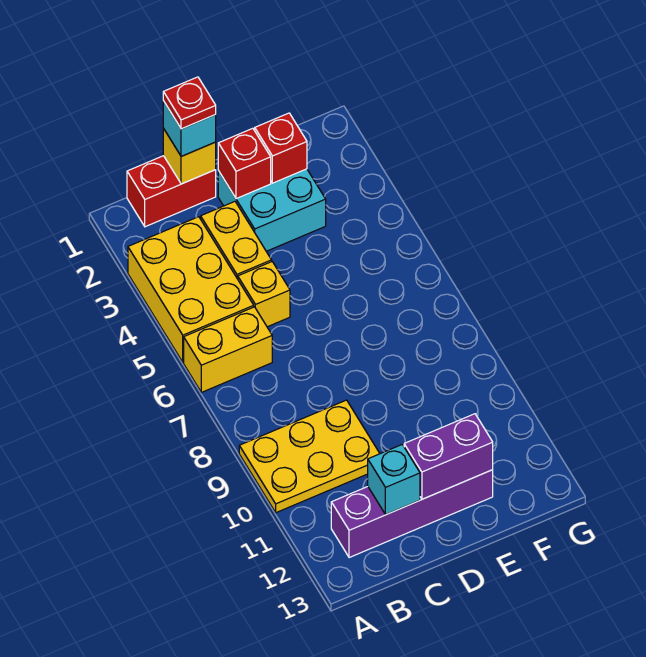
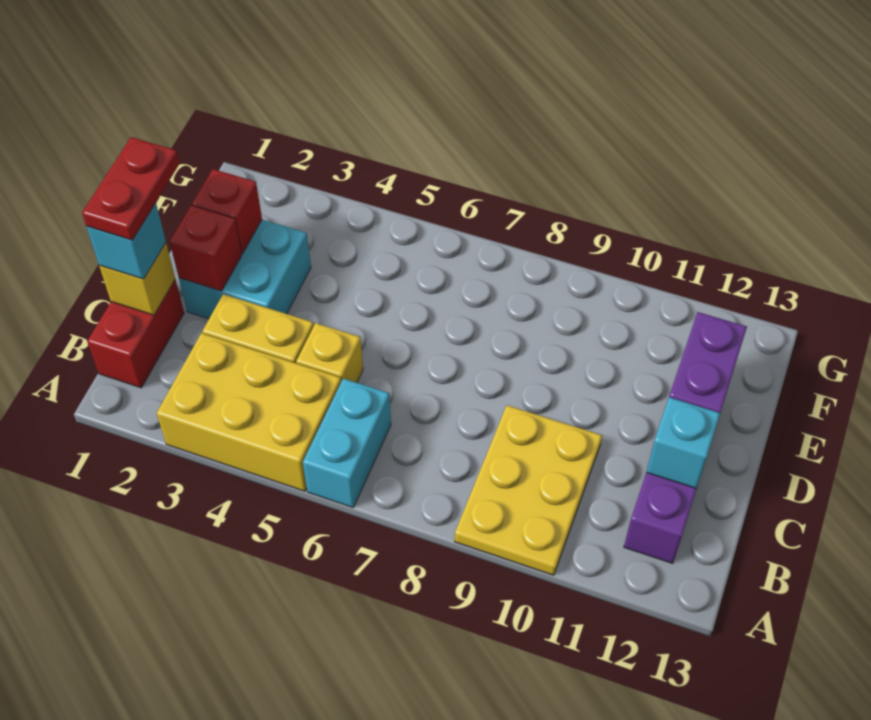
yellow brick A6:B6 level 1 -> cyan brick A6:B6 level 1
red plate C1 level 4 -> red plate C1:D1 level 4

